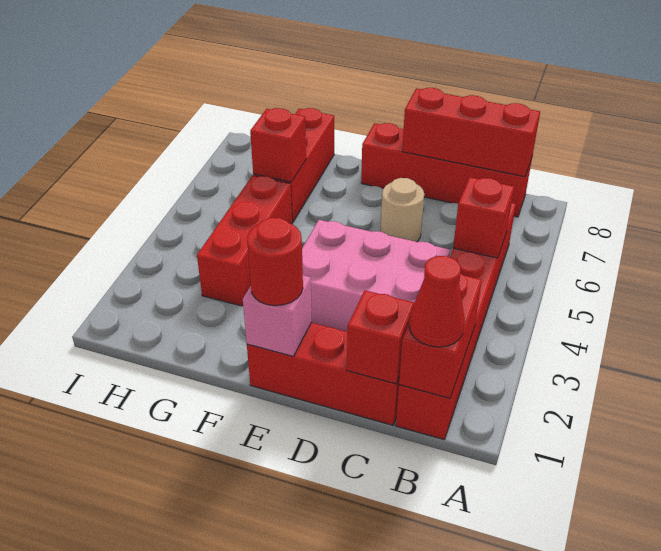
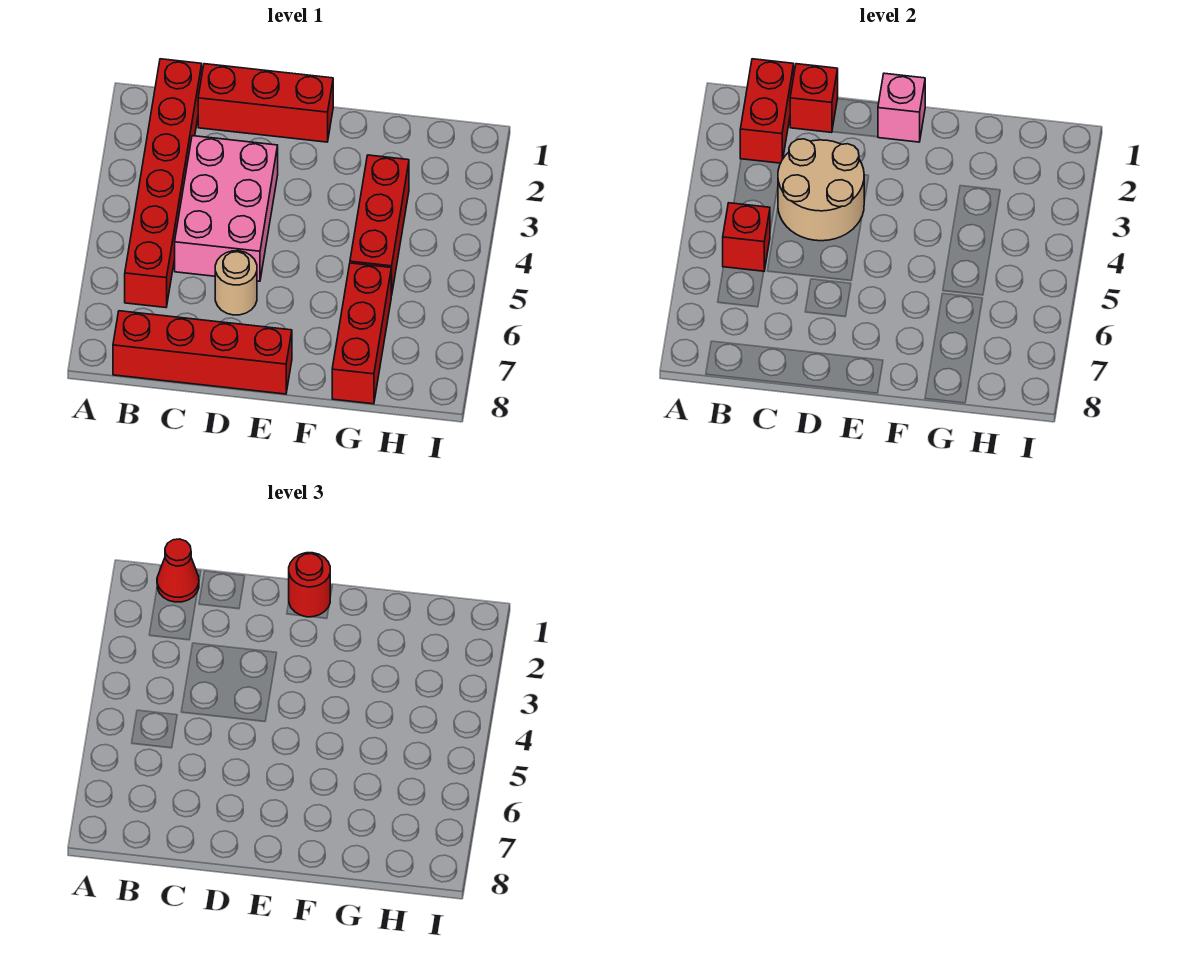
red brick B8:D8 level 2 -> none
pink brick C3:E4 level 1 -> pink brick C3:D5 level 1
none -> tan round brick C3:D4 level 2
red brick G6 level 2 -> none

